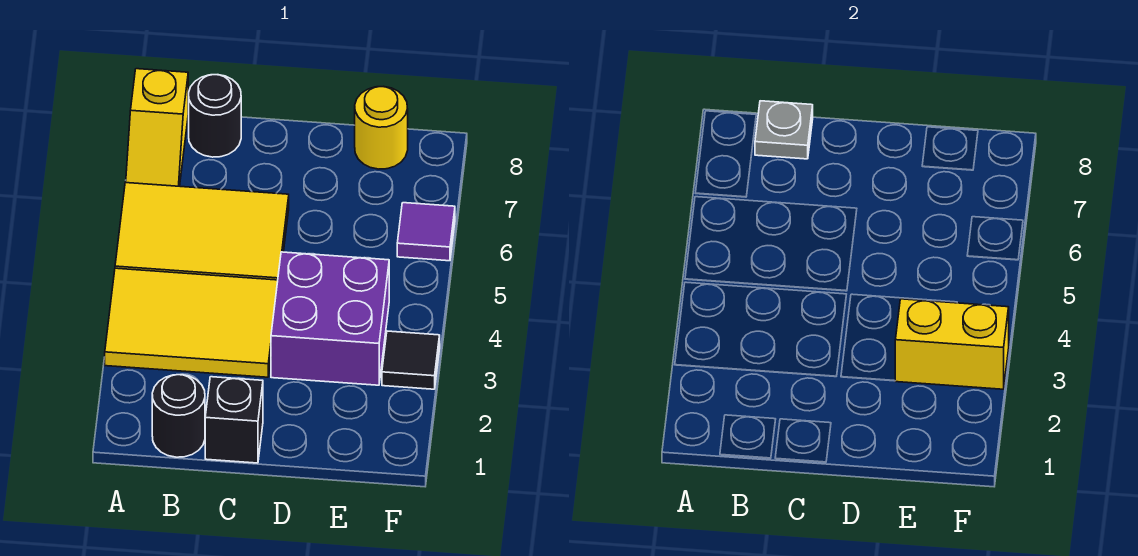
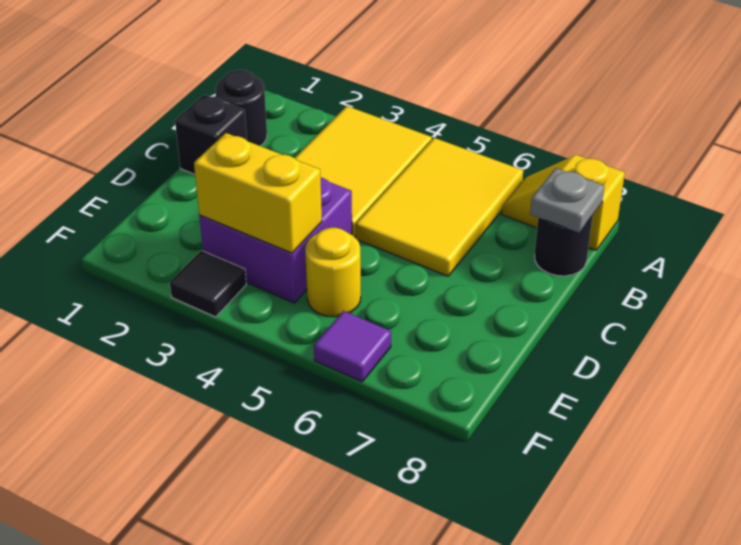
yellow brick E3:F3 level 2 -> yellow brick E3:E4 level 2
yellow round brick E8 level 1 -> yellow round brick E5 level 1

